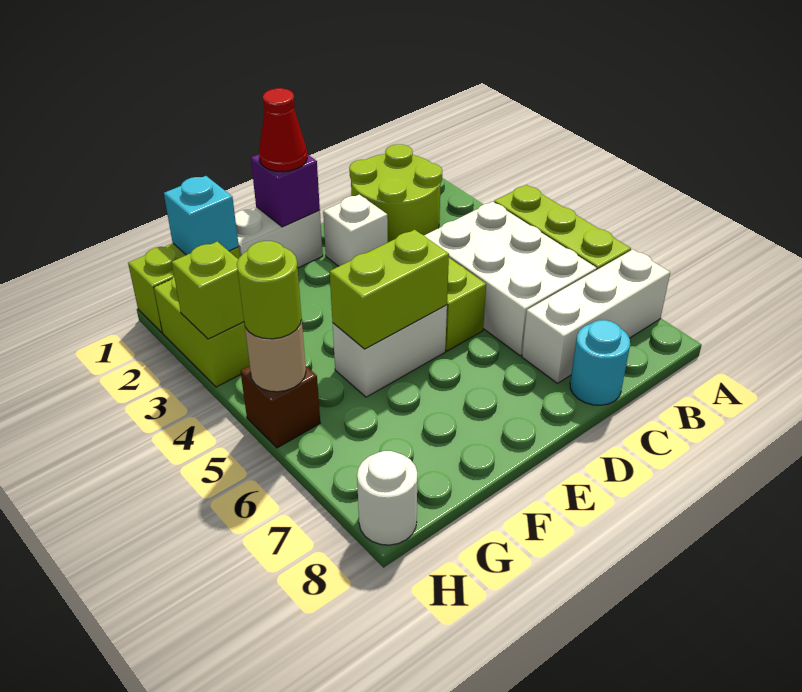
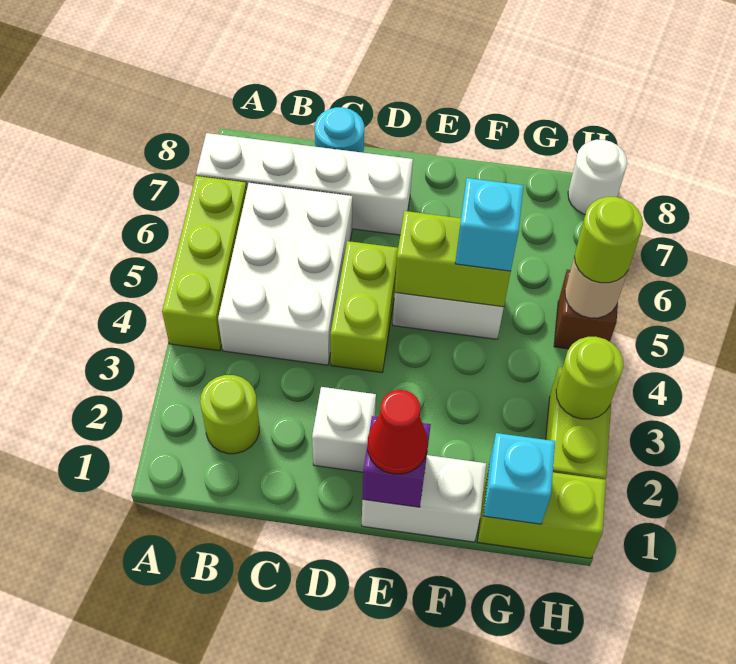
white brick A7:C7 level 1 -> white brick A7:D7 level 1
lime round brick B1:C2 level 1 -> lime round brick B2 level 1
none -> cyan brick F5 level 3
lime brick H3 level 2 -> lime round brick H3 level 2

